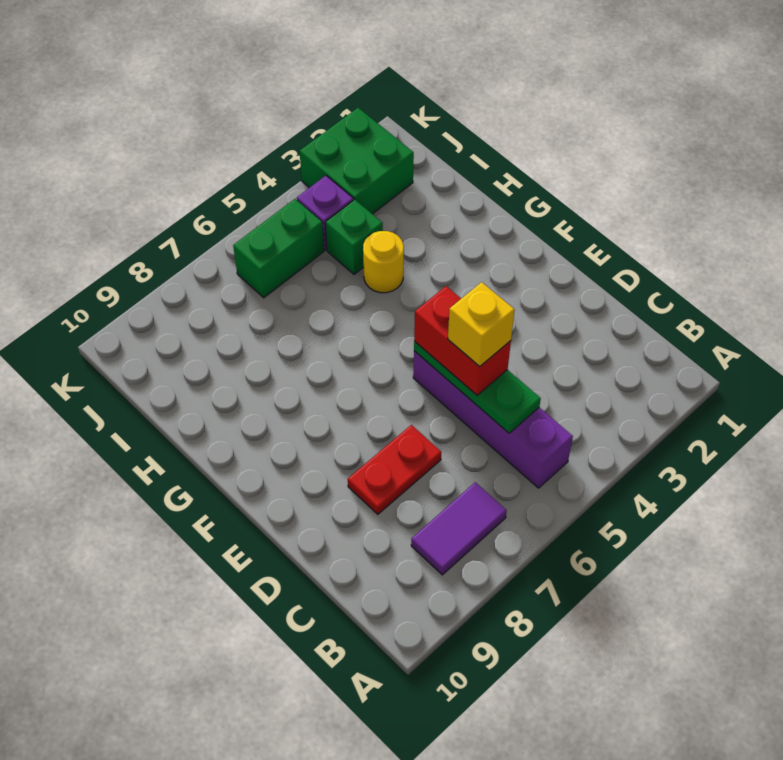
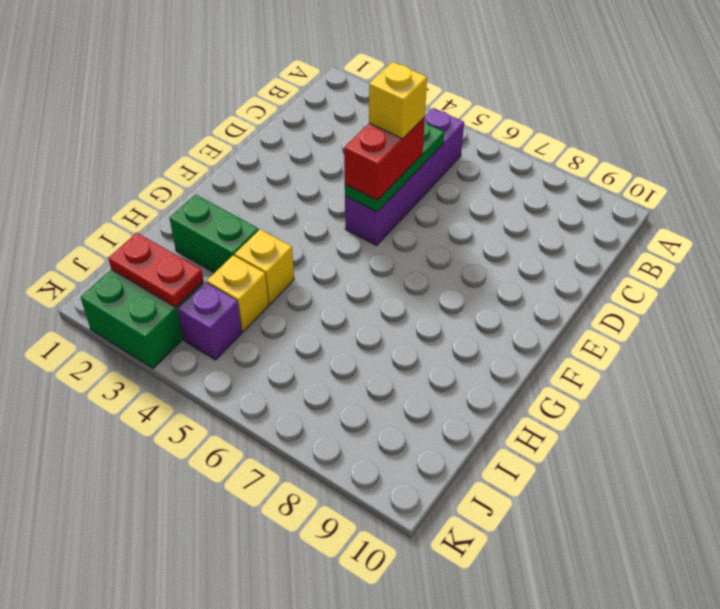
purple tile B7:B8 level 1 -> none
red plate D7:D8 level 1 -> red plate J2:J3 level 2
yellow round brick H4 level 1 -> yellow brick H4 level 1
green brick I4 level 1 -> yellow brick I4 level 1
green brick J5:J6 level 1 -> green brick H2:H3 level 1

